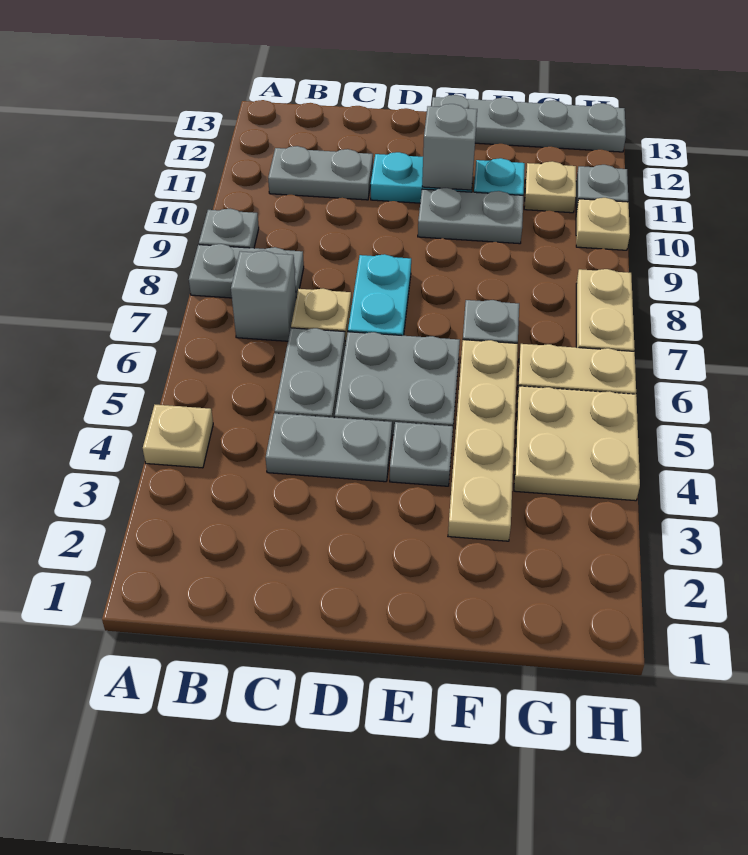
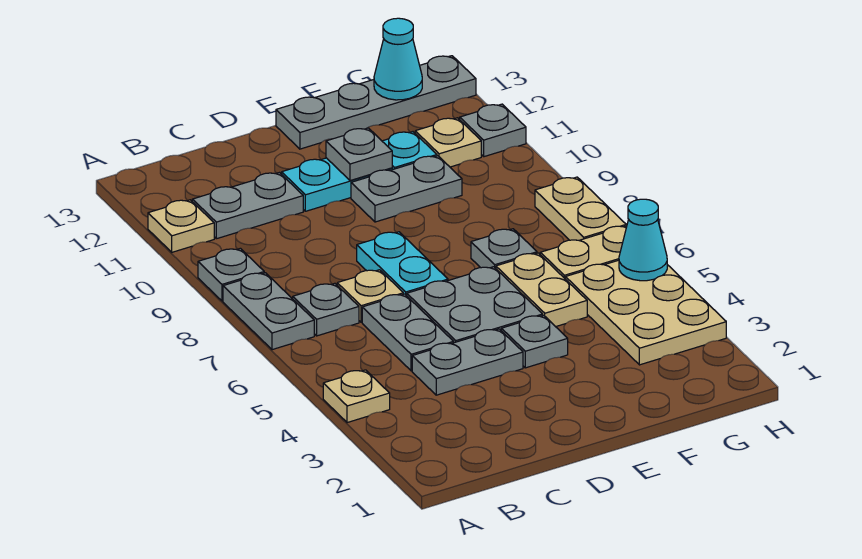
grey plate A8:B8 level 1 -> grey plate A7:A8 level 1
grey brick B7 level 1 -> grey plate B7 level 1
grey brick E11 level 2 -> grey plate E11 level 2
tan plate F3:F6 level 1 -> tan plate F5:F6 level 1
tan plate G4:H5 level 1 -> tan plate G3:H5 level 1
none -> cyan cone G13 level 2
none -> cyan cone H5 level 2
tan plate H10 level 1 -> tan plate A11 level 1

